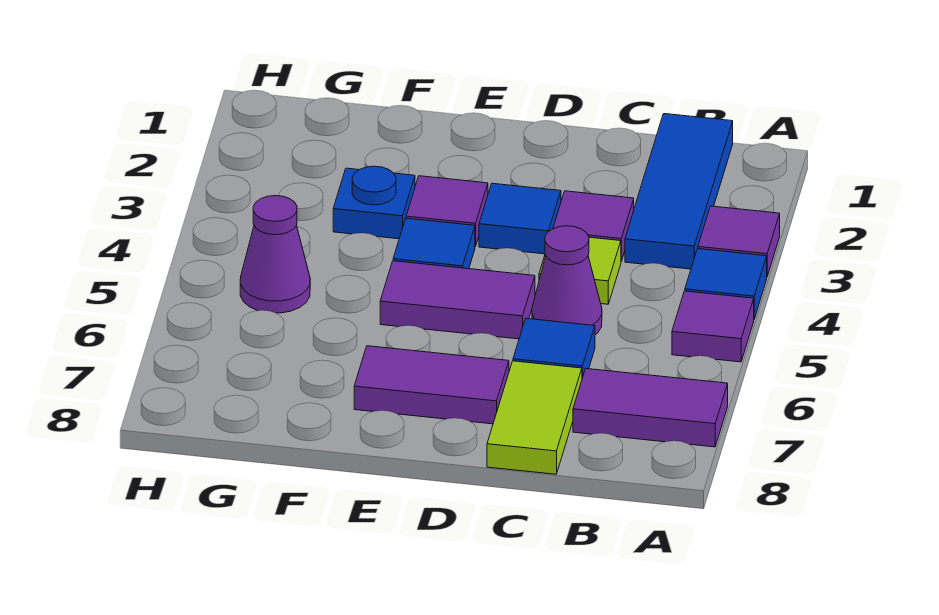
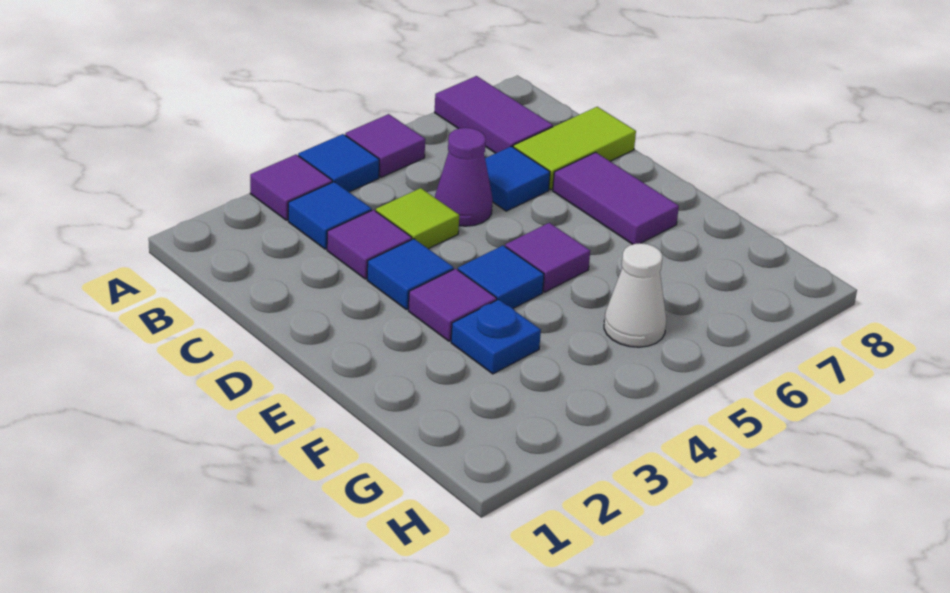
blue tile B1:B3 level 1 -> blue tile B3 level 1
purple tile D5:E5 level 1 -> purple tile E5 level 1
purple cone G5 level 1 -> white cone G5 level 1

